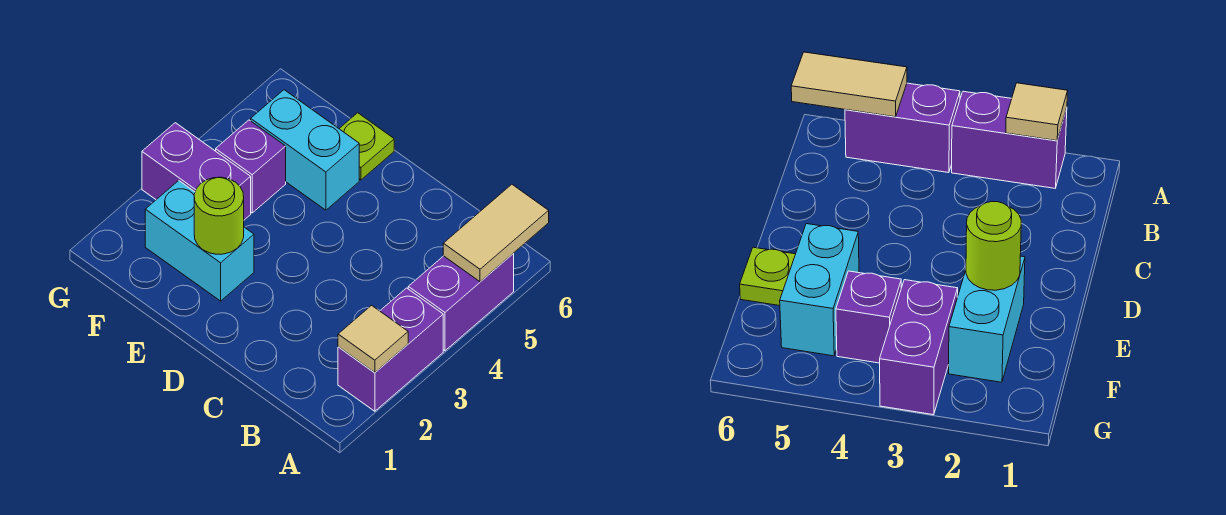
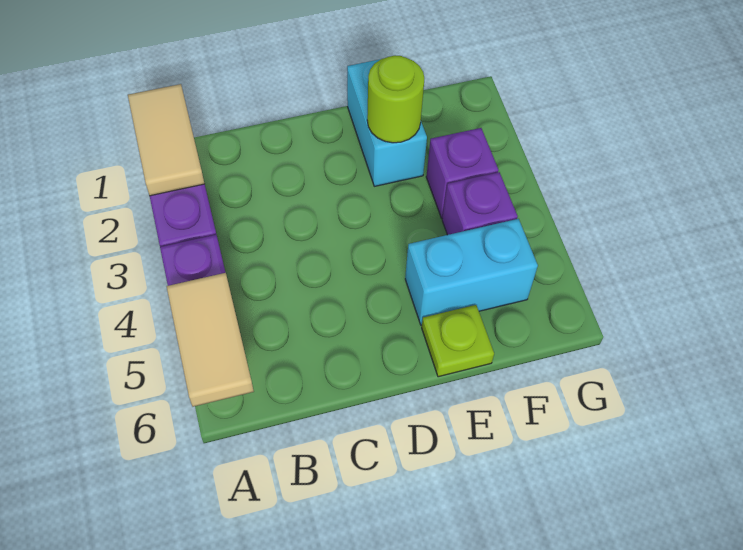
tan tile A2 level 2 -> tan tile A1:A2 level 2
cyan brick E2:F2 level 1 -> cyan brick E1:E2 level 1
purple brick F3:G3 level 1 -> purple brick F3 level 1

